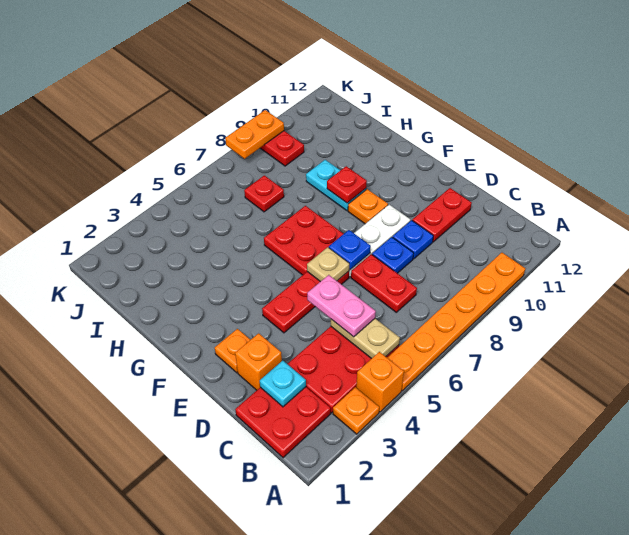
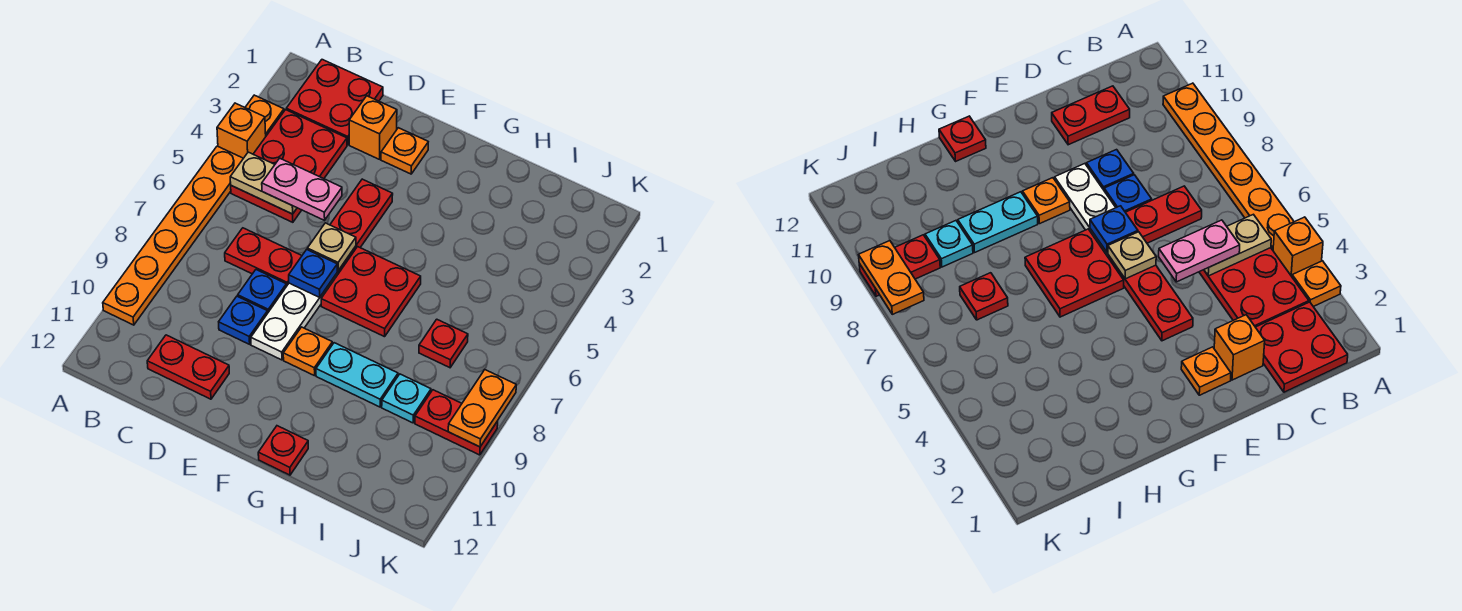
cyan plate C2 level 2 -> cyan plate I9 level 1
red plate D10:D11 level 1 -> red plate C11:D11 level 1
red plate G9 level 2 -> red plate G12 level 1

